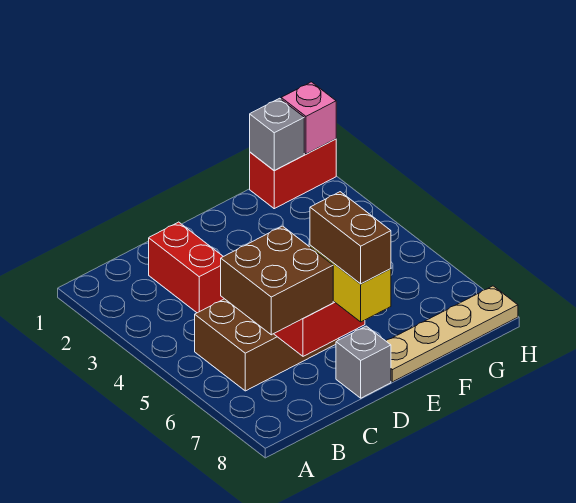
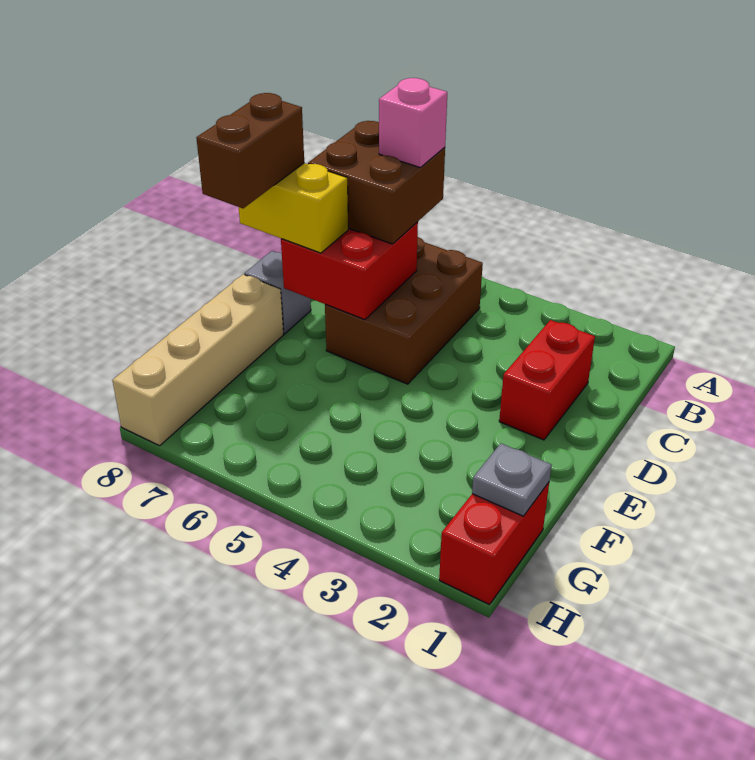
red brick C2:C3 level 1 -> red brick C2:D2 level 1
brown brick D7:D8 level 4 -> brown brick D8:E8 level 4
tan plate E8:H8 level 1 -> tan brick E8:H8 level 1
grey brick G1 level 2 -> grey plate G1 level 2
pink brick H1 level 2 -> pink brick B6 level 4

